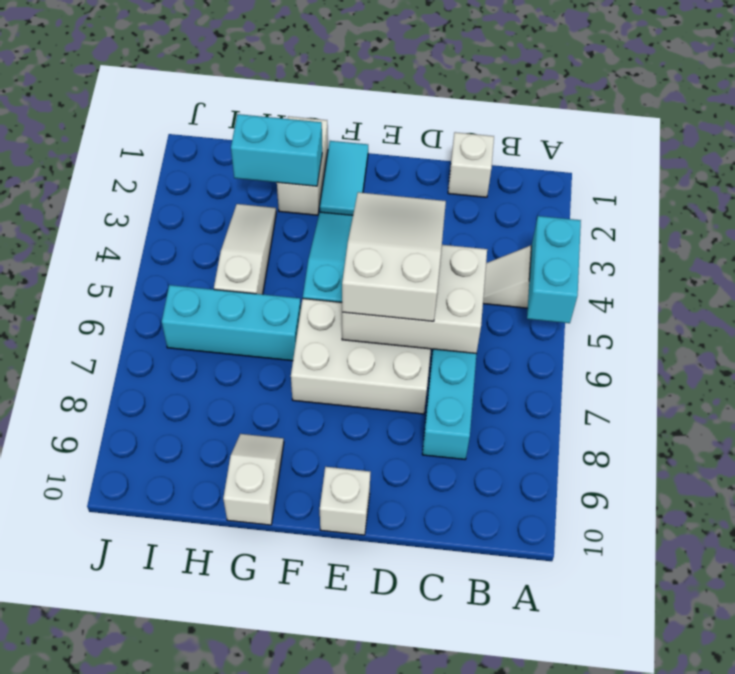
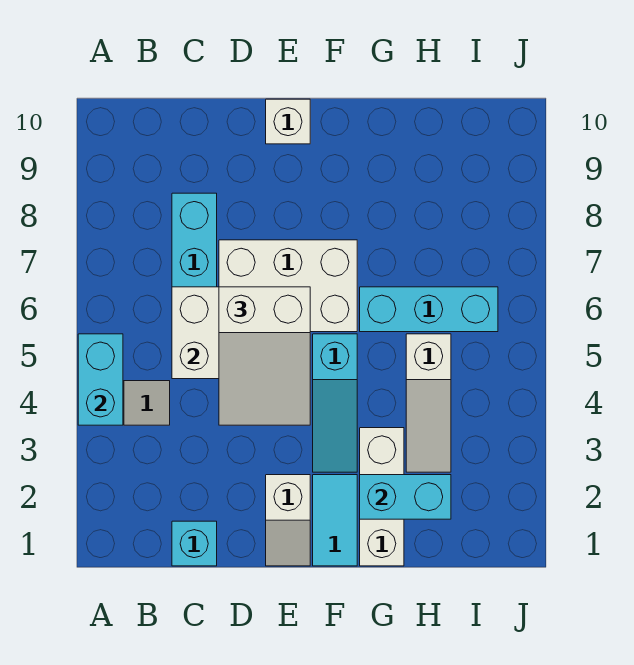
white brick C1 level 1 -> cyan brick C1 level 1
white brick G1:G2 level 1 -> white brick G1:G3 level 1
white slope G9:G10 level 1 top 10 -> white slope E1:E2 level 1 top 2

